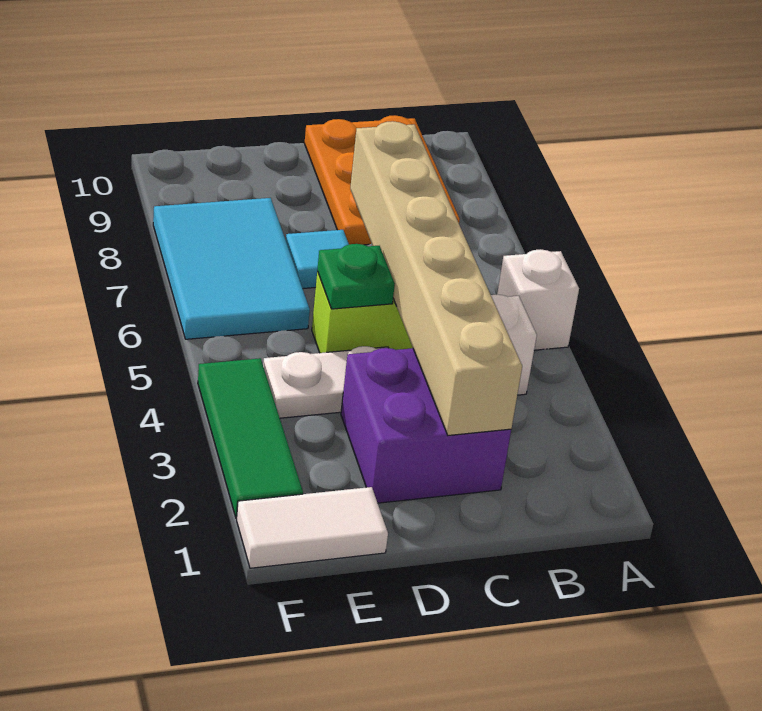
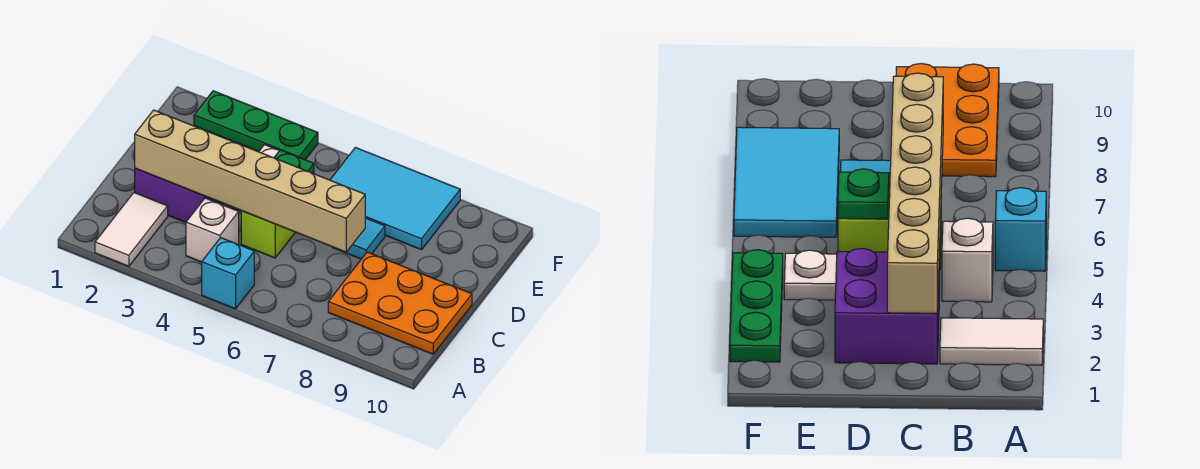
white brick A5 level 1 -> cyan brick A5 level 1
white tile E1:F1 level 1 -> white tile A2:B2 level 1
green tile F2:F4 level 1 -> green plate F2:F4 level 1

